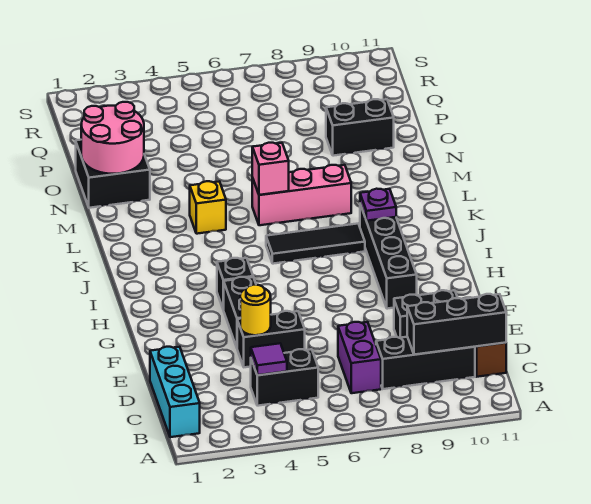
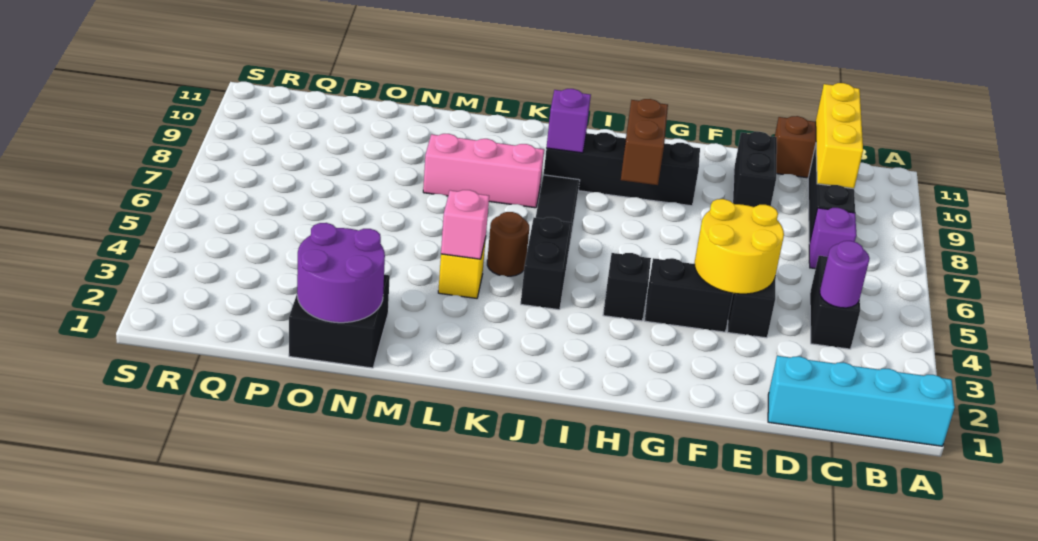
cyan brick B1:D1 level 1 -> cyan brick A1:D1 level 1
purple tile C4 level 2 -> purple round brick C4 level 2
purple brick C7:D7 level 1 -> purple brick C7 level 1
black brick C9:C11 level 2 -> yellow brick C9:C11 level 2
yellow round brick E4 level 2 -> yellow round brick E4:F5 level 2
none -> brown brick H8:H9 level 2
purple plate J9 level 2 -> purple brick J9 level 2
none -> brown round brick K5 level 1
pink brick L6:L8 level 1 -> pink brick K8:M8 level 1
pink brick L6 level 2 -> pink brick L4 level 2
pink round brick N1:O2 level 2 -> purple round brick N1:O2 level 2
black brick O9:O10 level 1 -> black brick J4:J5 level 1

